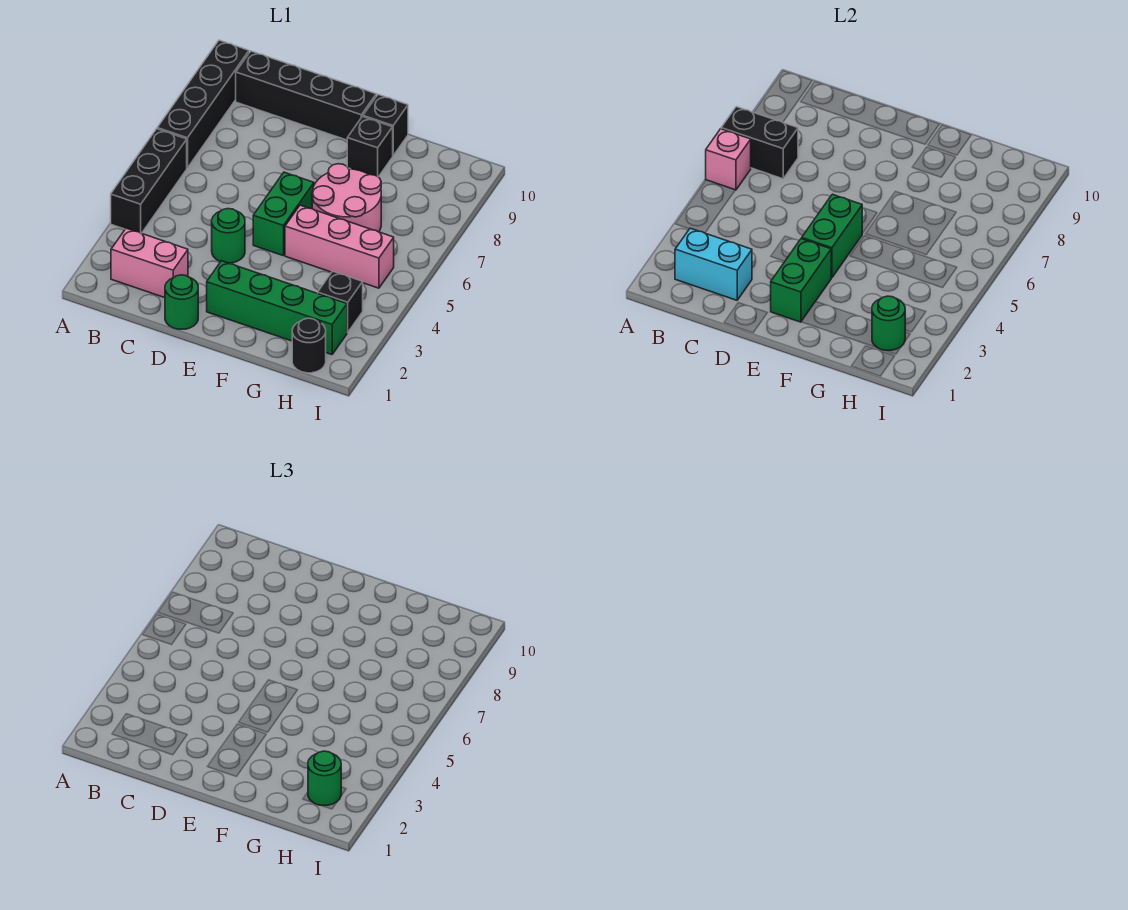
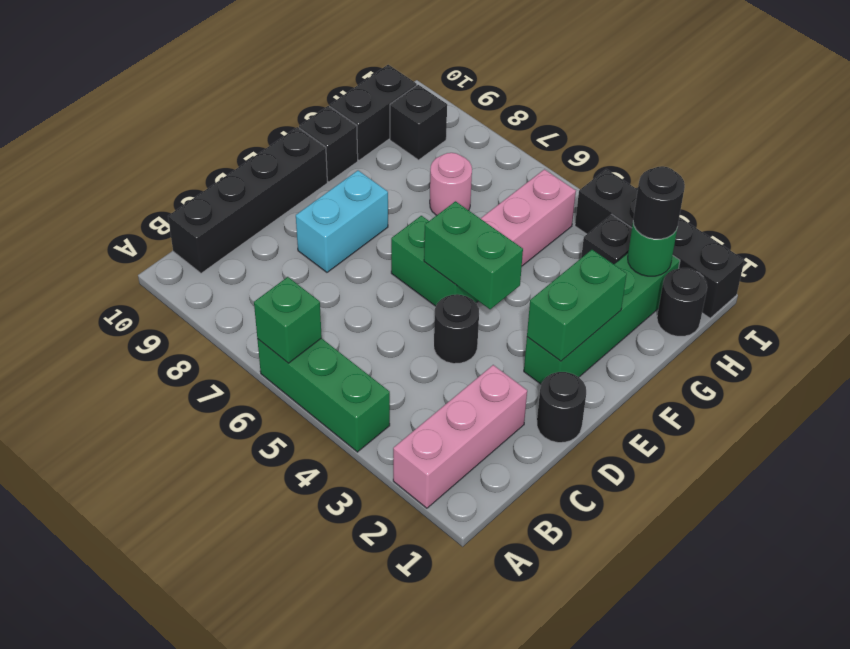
black brick A4:A6 level 1 -> green brick A4:A6 level 1
pink brick A6 level 2 -> green brick A6 level 2
black brick A7:A10 level 1 -> black brick I1:I4 level 1
black brick A7:B7 level 2 -> black brick G10:H10 level 1
pink brick B2:C2 level 1 -> pink brick A2:C2 level 1
cyan brick B2:C2 level 2 -> cyan brick D8:E8 level 1
green round brick D1 level 1 -> black round brick D1 level 1
green round brick D4 level 1 -> black round brick D4 level 1
green brick E2:E3 level 2 -> green brick E2:F2 level 2
pink round brick F6:G7 level 1 -> pink round brick G7 level 1
black brick F9 level 1 -> black brick H9 level 1
green round brick H2 level 3 -> black round brick H2 level 3

